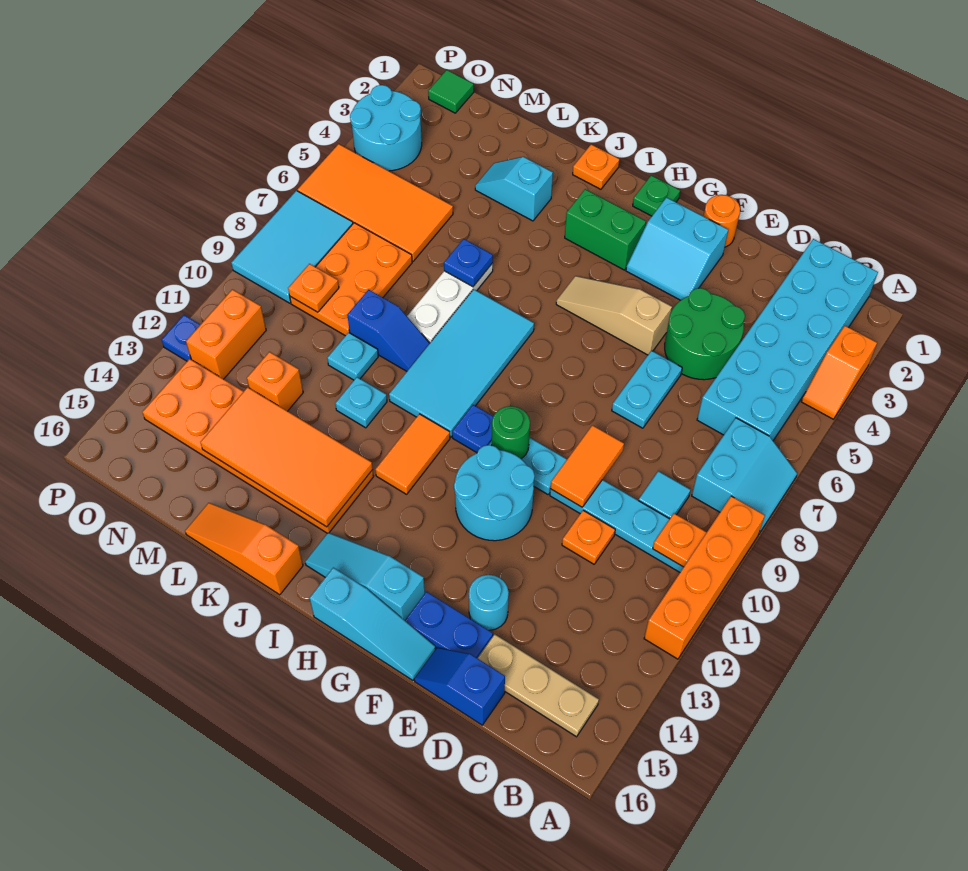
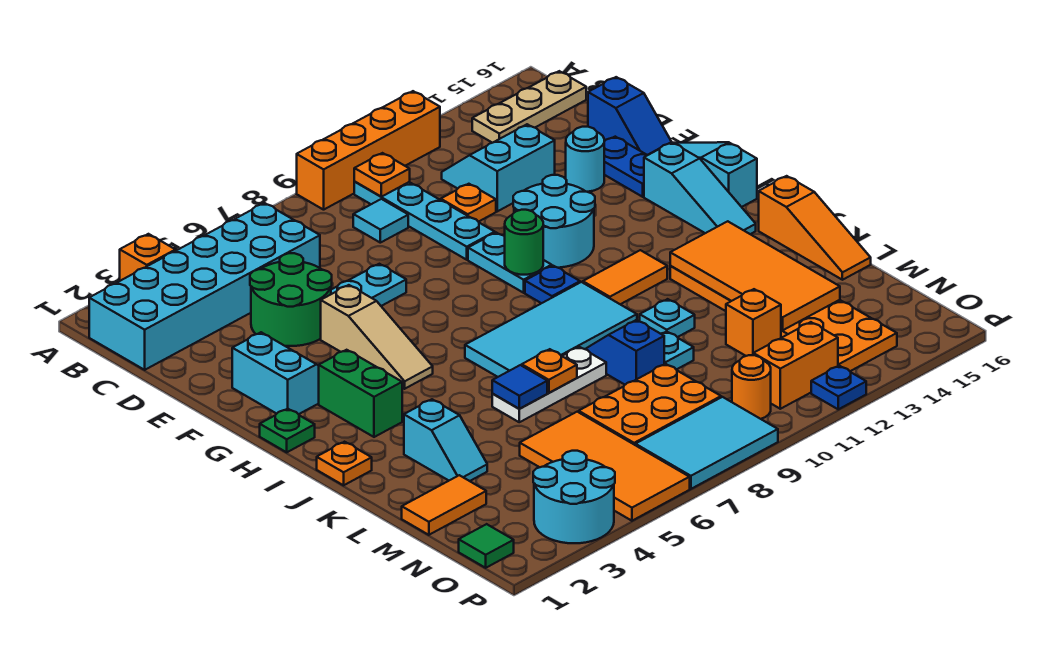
cyan slope A7:B8 level 1 top B -> cyan slope C12:D13 level 1 top D
tan plate B15:D15 level 1 -> tan plate B14:B16 level 1
orange tile E9:E10 level 2 -> orange tile M1:M2 level 1
orange round brick F1 level 1 -> orange round brick O10 level 1
blue plate K6 level 2 -> blue tile K6 level 2
orange plate N9 level 2 -> orange plate K7 level 2

